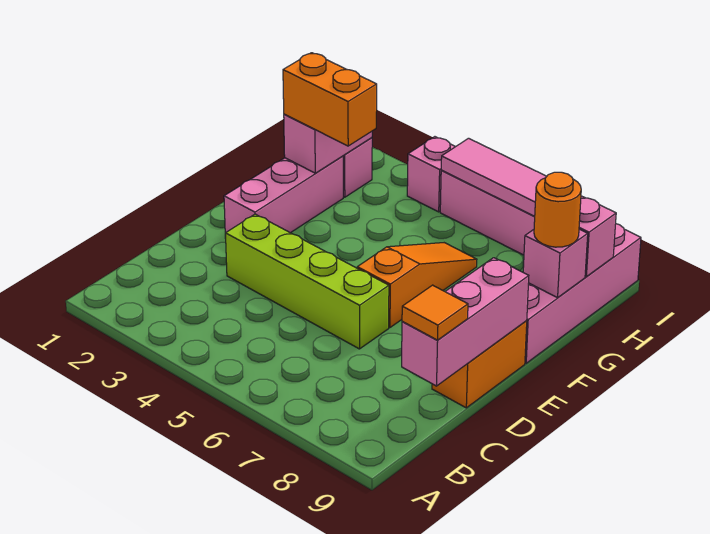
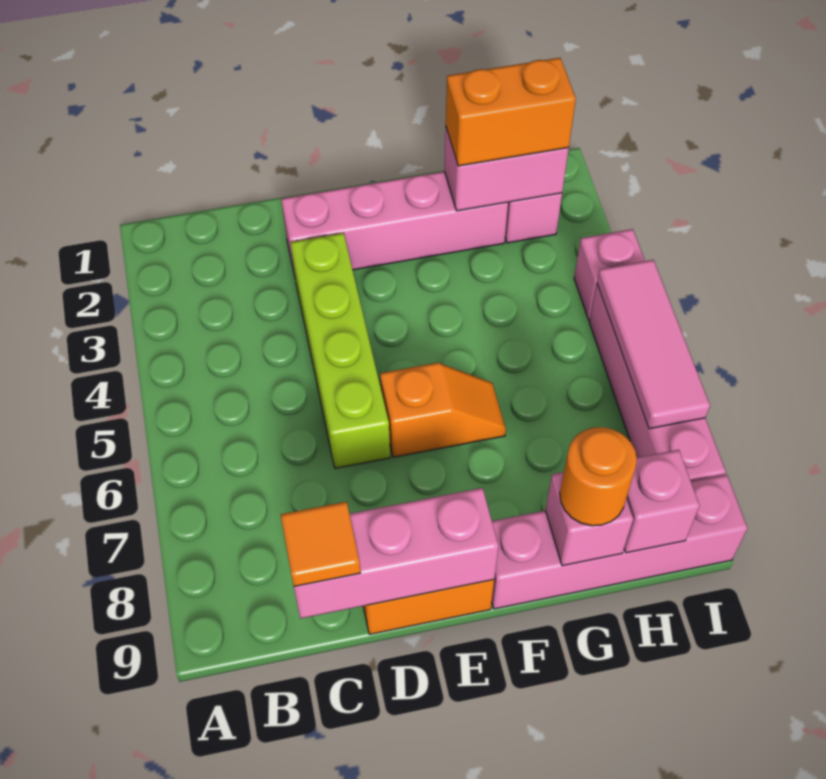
pink brick E2:G2 level 1 -> pink brick D2:G2 level 1
orange slope E6:G6 level 1 top E -> orange slope E6:F6 level 1 top E
orange brick G2:G3 level 3 -> orange brick G2:H2 level 3

